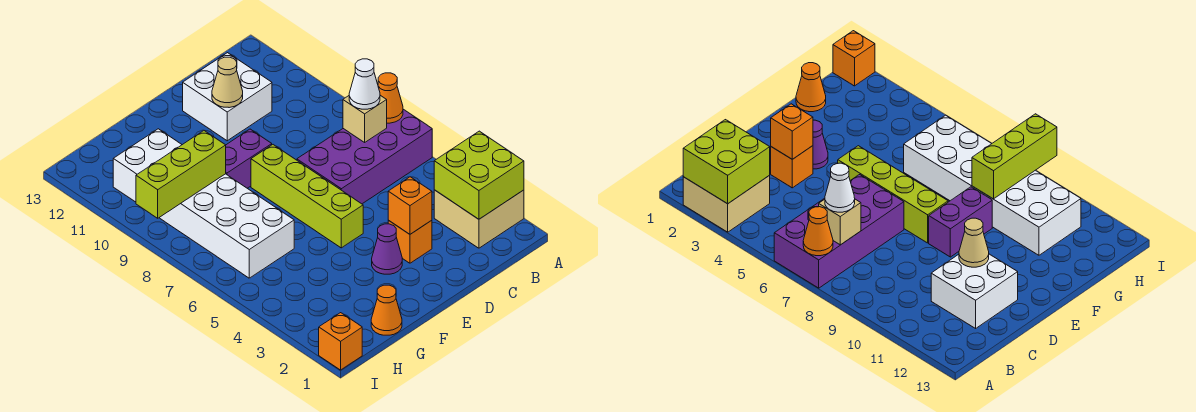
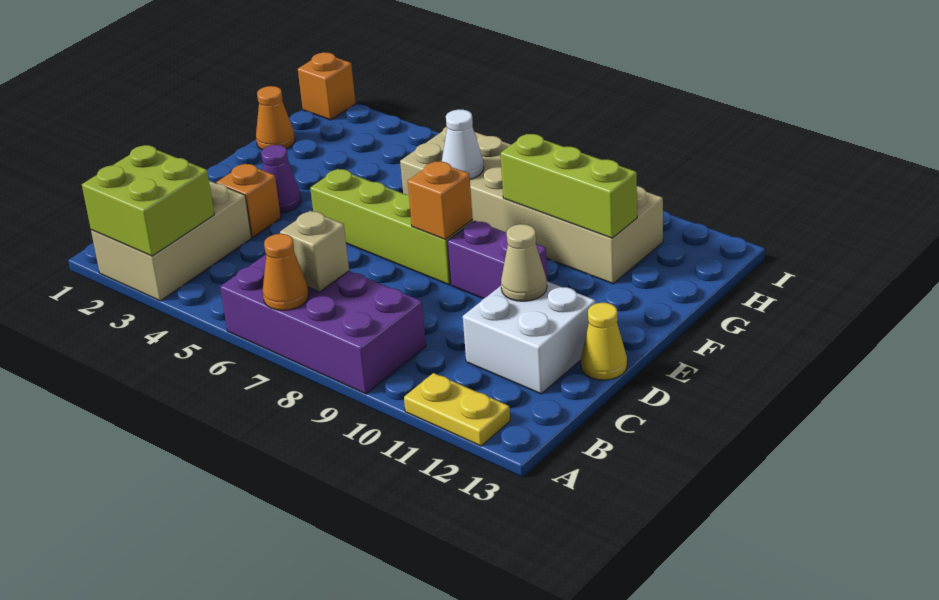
tan brick A2:B3 level 1 -> tan brick A2:C3 level 1
purple brick A6:D7 level 1 -> purple brick A6:B9 level 1
none -> yellow plate A11:A12 level 1
white cone B7 level 3 -> white cone G7 level 2
orange brick D3 level 2 -> orange brick E8 level 2
none -> yellow cone D13 level 1
purple brick E9:F9 level 1 -> purple brick E9:E10 level 1
white brick G6:H11 level 1 -> tan brick G6:H11 level 1
lime brick G9:I9 level 2 -> lime brick G9:G11 level 2

